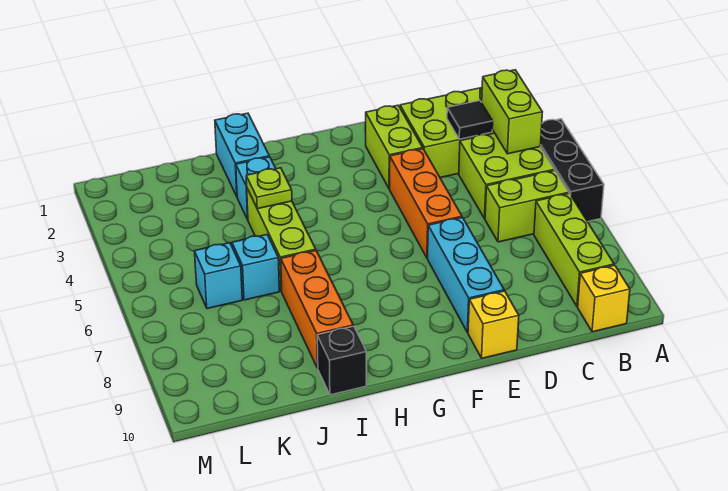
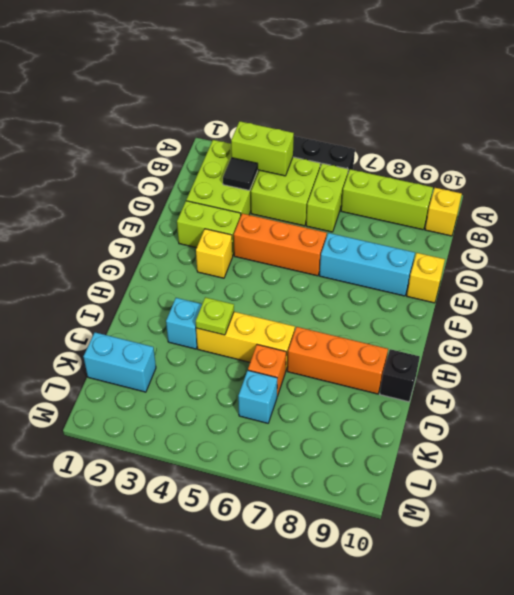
none -> yellow brick F3 level 1
cyan brick I1:I2 level 1 -> cyan brick K1:K2 level 1
lime brick I4:I6 level 1 -> yellow brick I4:I6 level 1
cyan brick J6 level 1 -> orange brick J6 level 1

